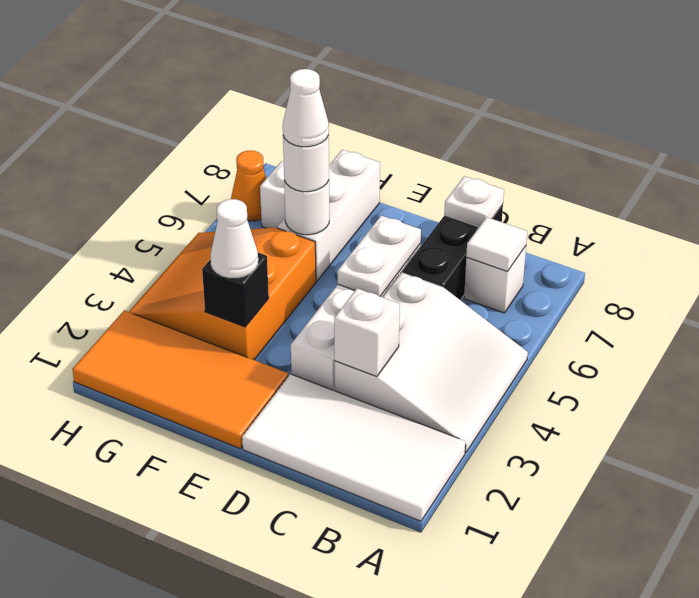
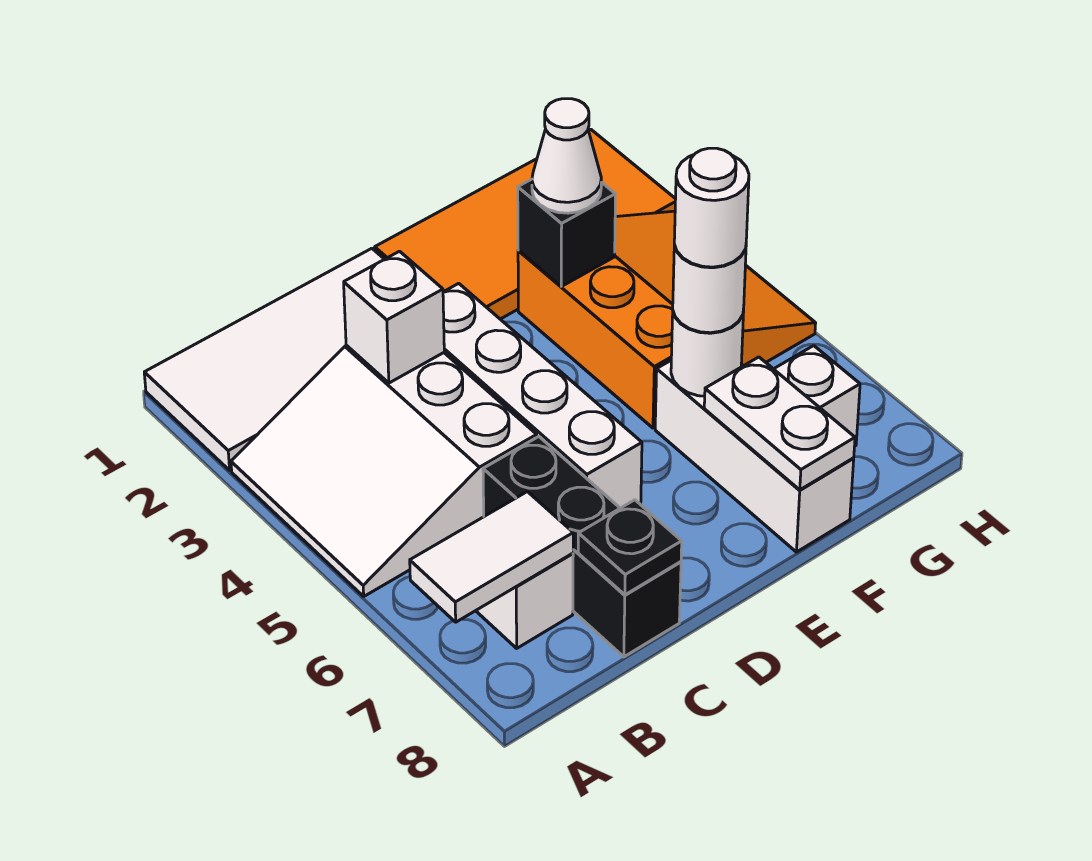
white tile B7 level 2 -> white tile A7:B7 level 2
white plate C8 level 2 -> black plate C8 level 2
white plate D5:D6 level 2 -> white plate F7:F8 level 2
white cone F6 level 4 -> white round brick F6 level 4
orange cone H7 level 1 -> none

